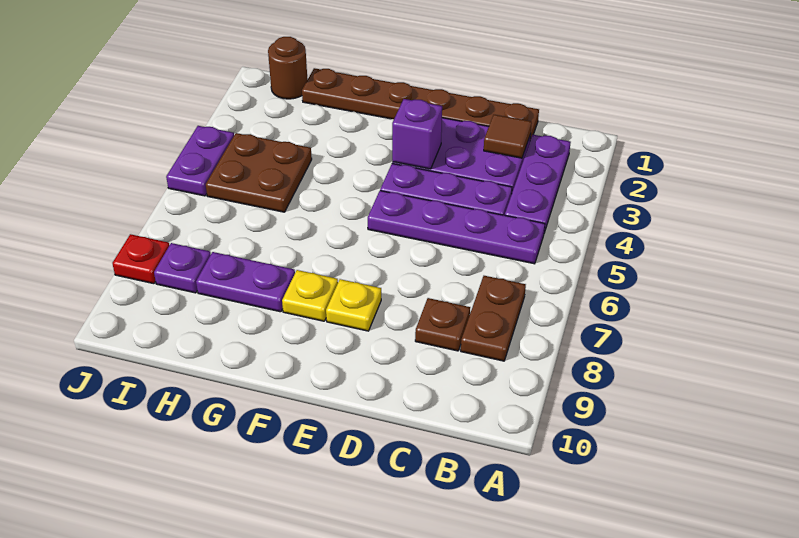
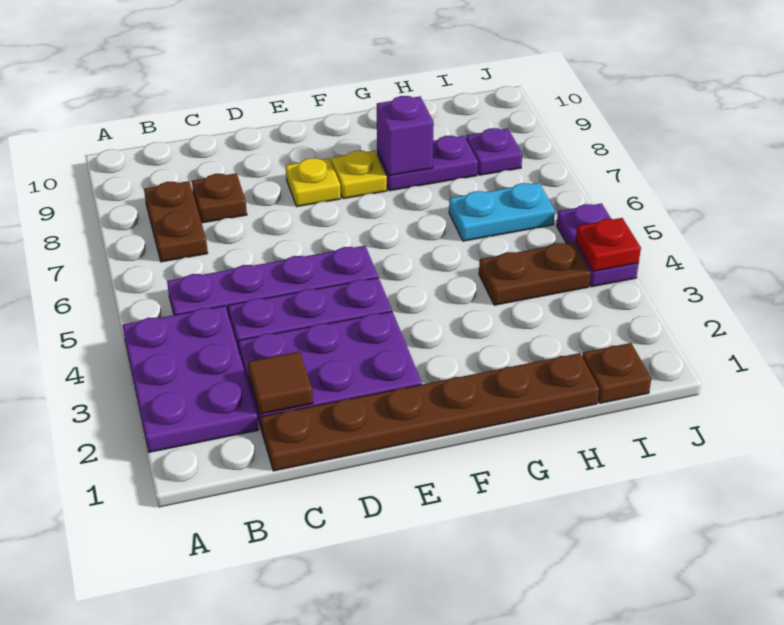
purple plate B2:B4 level 1 -> purple plate A2:B4 level 1
purple brick E3 level 2 -> purple brick G8 level 2
brown plate H4:I5 level 1 -> brown plate H4:I4 level 1
none -> cyan plate H6:I6 level 1
brown round brick I1 level 1 -> brown plate I1 level 1
red plate J8 level 1 -> red plate J4 level 2

